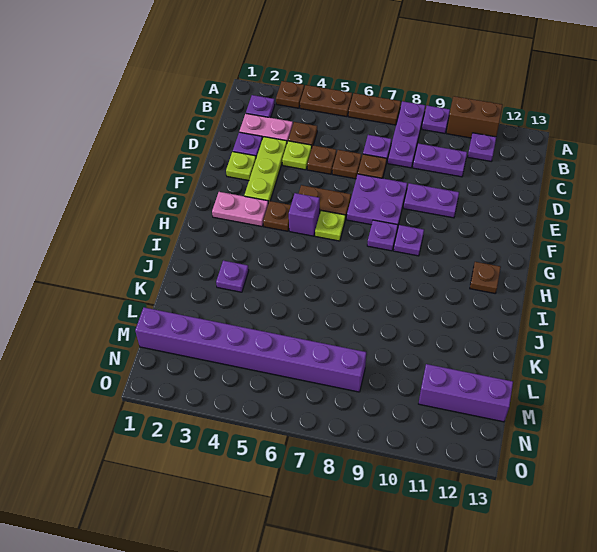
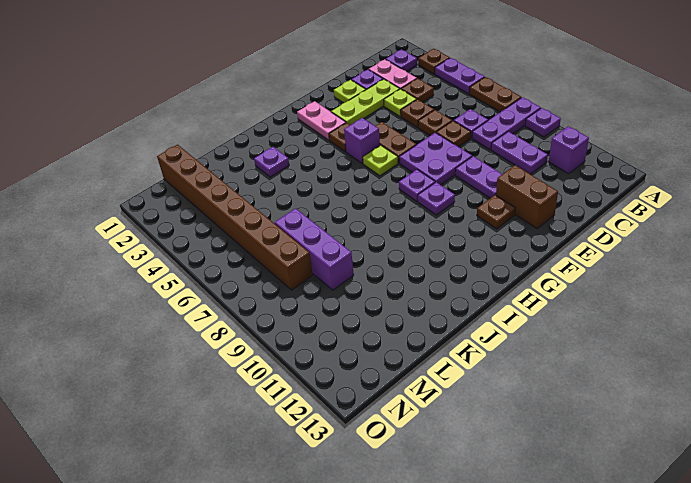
brown plate A4:A5 level 1 -> purple plate A4:A5 level 1
brown brick A10:A11 level 1 -> brown brick E11:E12 level 1
purple plate B11 level 1 -> purple brick B11 level 1
brown plate H12 level 1 -> brown plate F11 level 1
purple brick M1:M8 level 1 -> brown brick M1:M8 level 1
purple brick M11:M13 level 1 -> purple brick L7:L9 level 1

